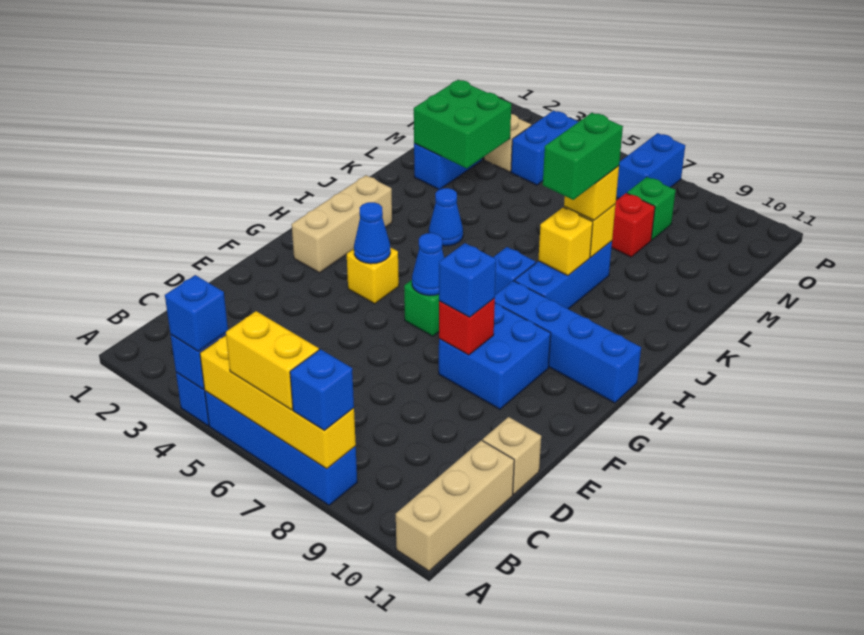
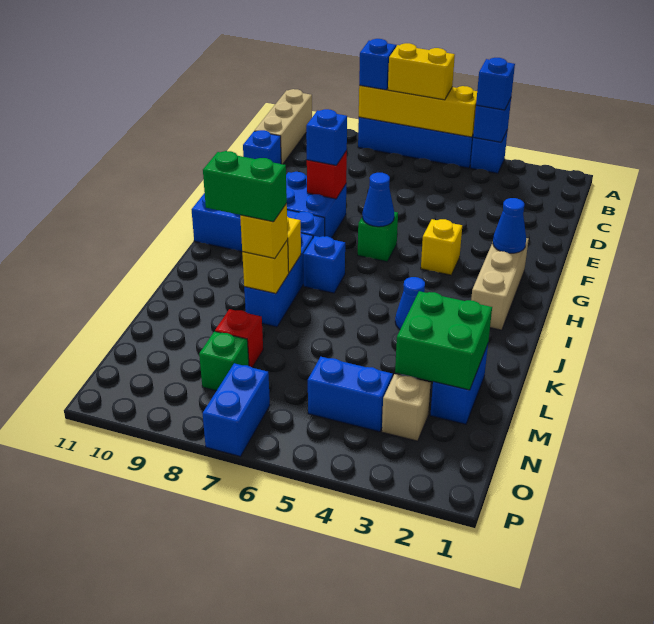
tan brick D11 level 1 -> blue brick D11 level 1
blue cone G4 level 2 -> blue cone G2 level 2
green brick J8:K8 level 4 -> green brick K8:K9 level 4
blue brick N4:O4 level 1 -> blue brick N4:N5 level 1

